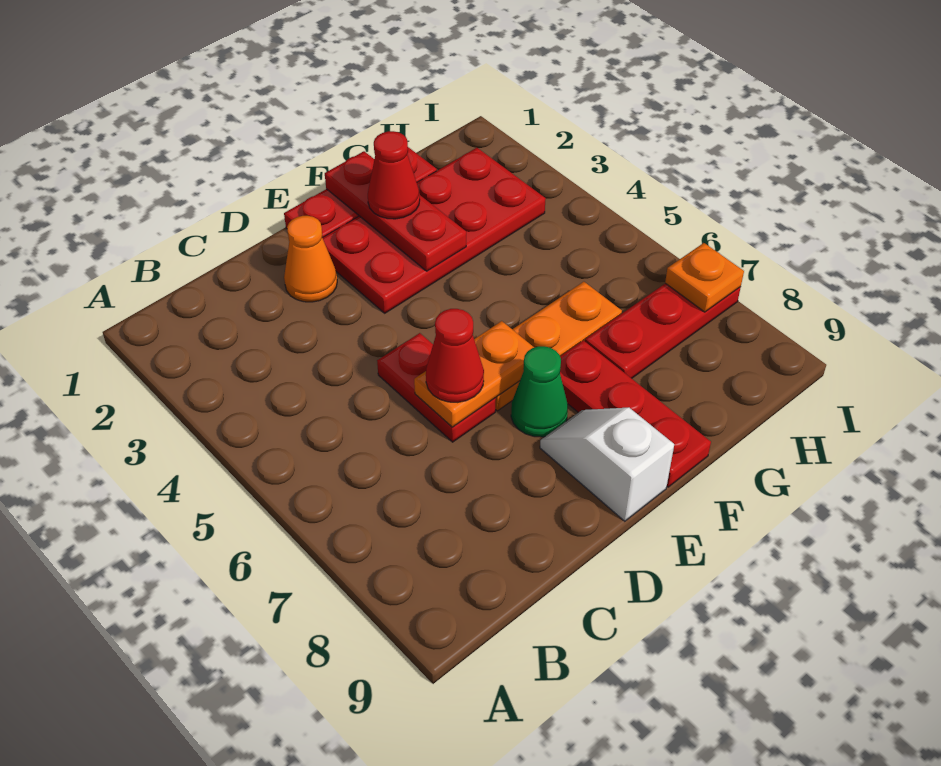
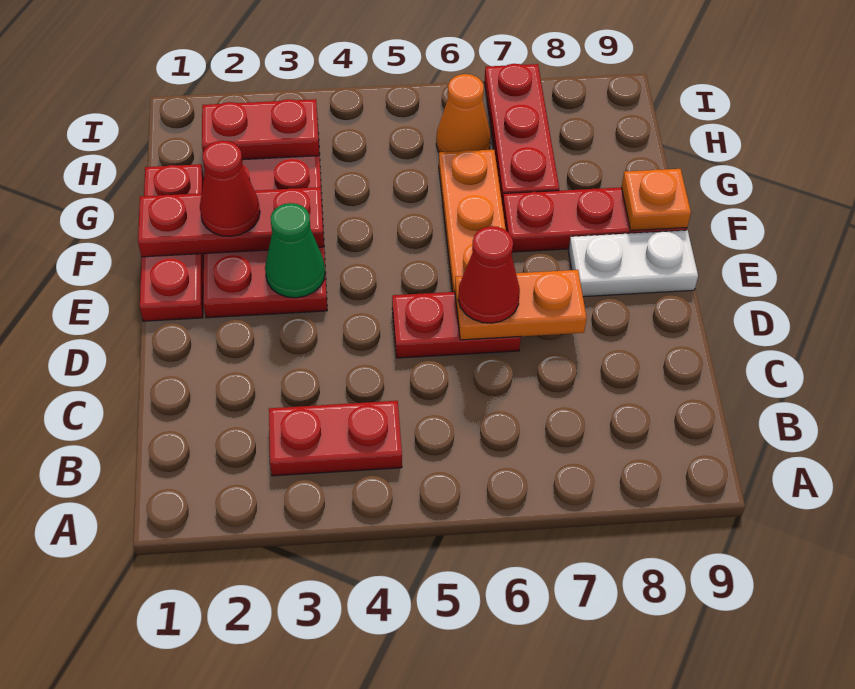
none -> red plate B3:B4 level 1
orange cone D2 level 1 -> orange cone H6 level 1
orange plate D6:E6 level 2 -> orange plate D6:D7 level 2
green cone E7 level 1 -> green cone E3 level 2
white slope E8:E9 level 1 top 9 -> white plate E8:E9 level 1
none -> red plate H2:H3 level 2
orange plate I7 level 2 -> orange plate F9 level 2

